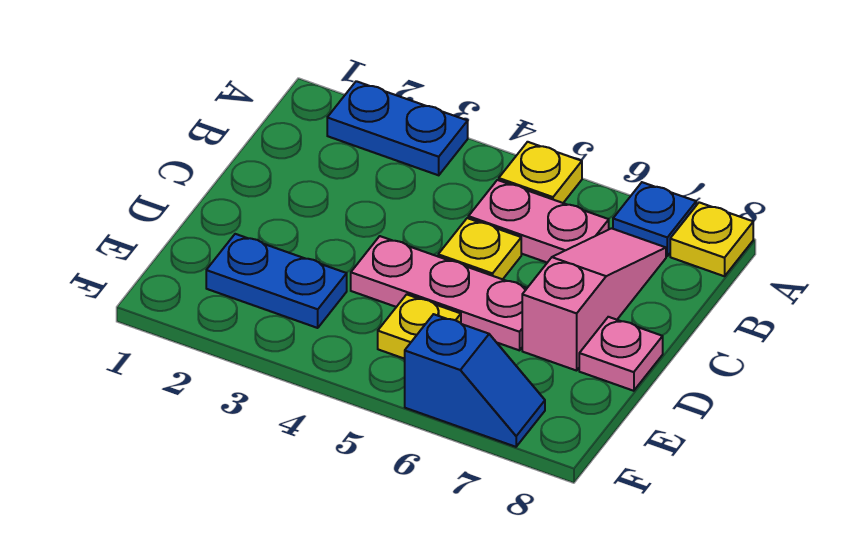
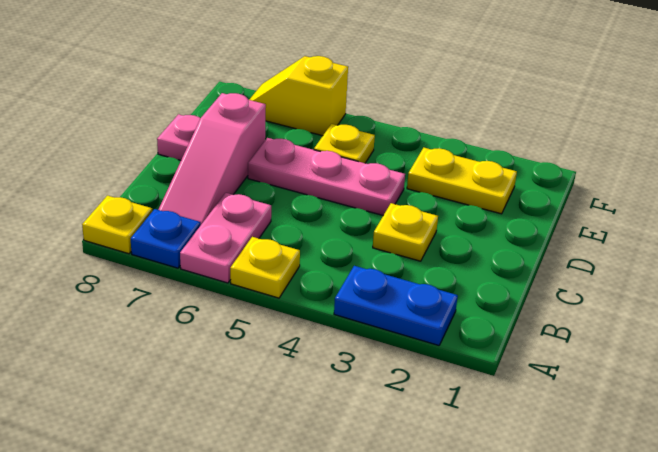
pink plate B5:B6 level 1 -> pink plate A6:B6 level 1
yellow plate C5 level 1 -> yellow plate C3 level 1
blue plate E2:E3 level 1 -> yellow plate E2:E3 level 1
blue slope F6:F7 level 1 top 6 -> yellow slope F6:F7 level 1 top 6

